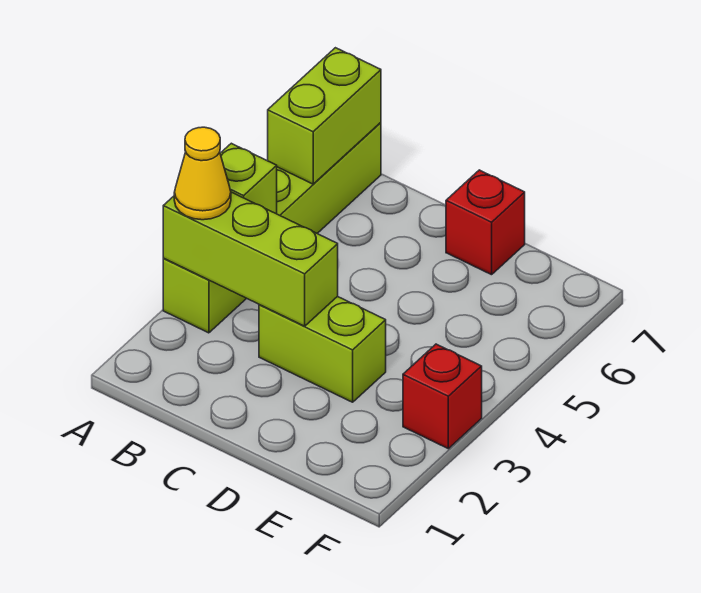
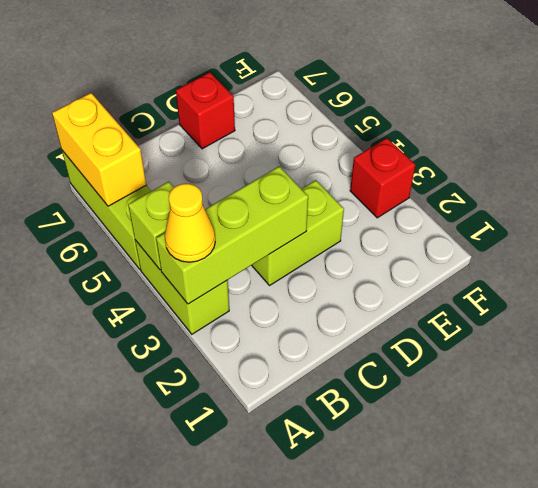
lime brick A6:A7 level 2 -> yellow brick A6:A7 level 2

